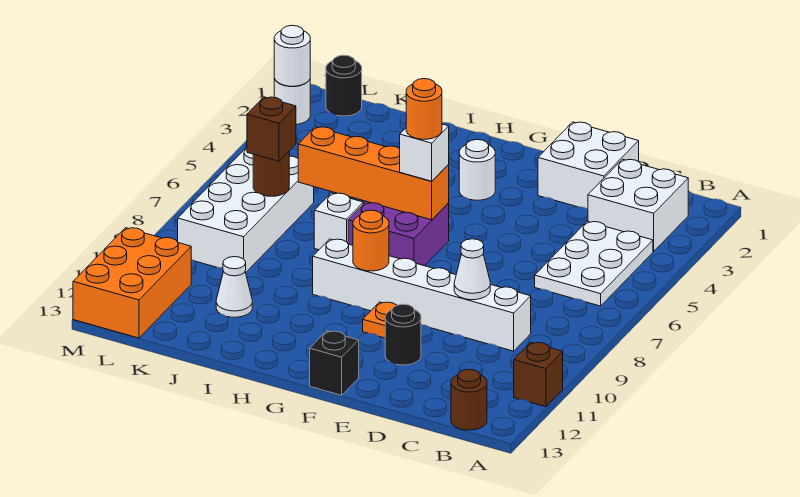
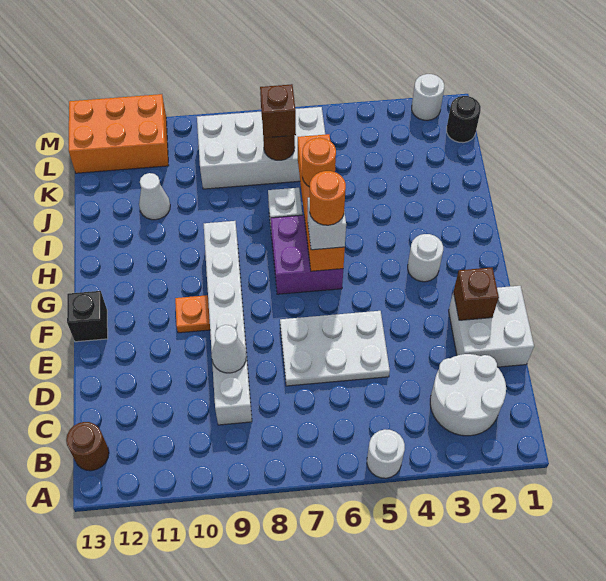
brown brick A11 level 1 -> brown brick E2 level 2
white brick B2:C3 level 1 -> white round brick B2:C3 level 1
white plate B4:C6 level 1 -> white plate D5:E7 level 1
black round brick E11 level 1 -> none
orange round brick G9 level 2 -> orange round brick I6 level 3
white round brick M2 level 2 -> white round brick A5 level 1

